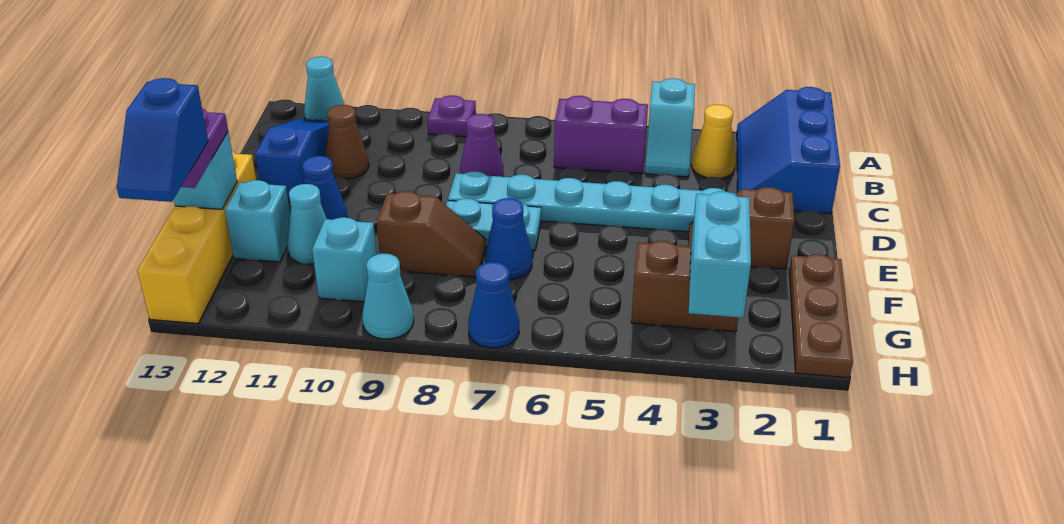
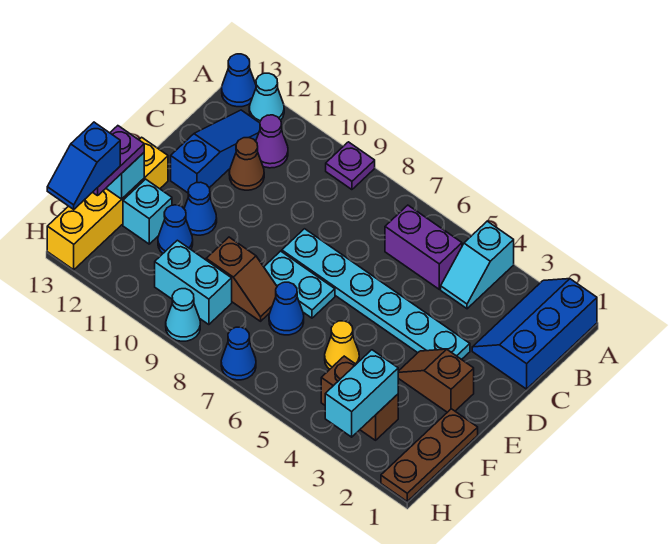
none -> blue cone A13 level 1
yellow cone B3 level 1 -> yellow cone F5 level 1
purple cone C8 level 1 -> purple cone B11 level 1
cyan cone F11 level 1 -> blue cone F11 level 1
cyan brick G10 level 1 -> cyan brick G9:G10 level 1

